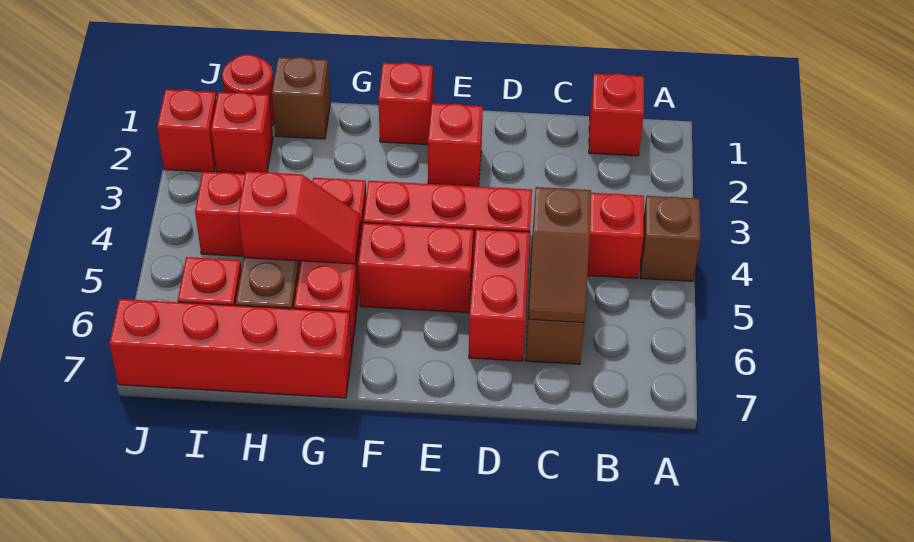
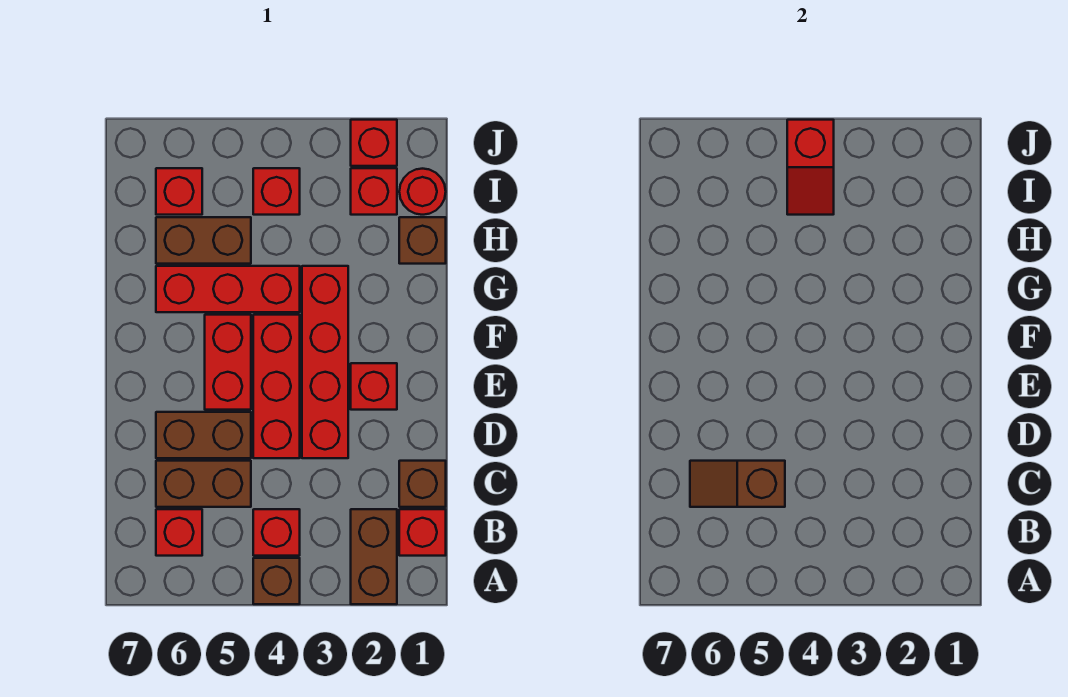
none -> brown brick A2:B2 level 1
none -> brown brick C1 level 1
red brick D5:D6 level 1 -> brown brick D5:D6 level 1
red brick F1 level 1 -> red brick B6 level 1
red slope G5:H5 level 2 top H -> red slope I4:J4 level 2 top J
red brick G7:J7 level 1 -> red brick D3:G3 level 1

